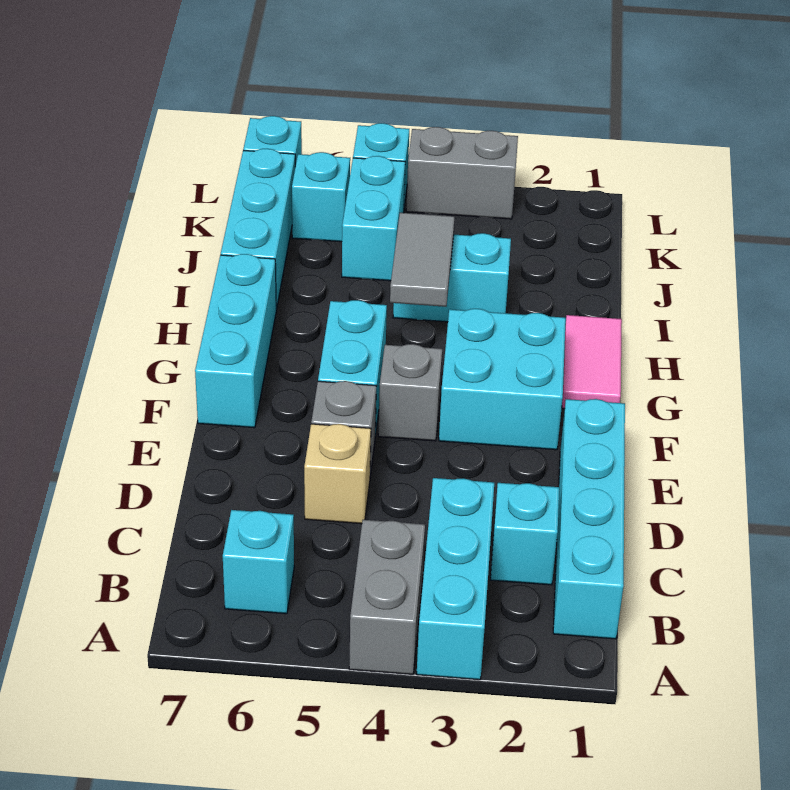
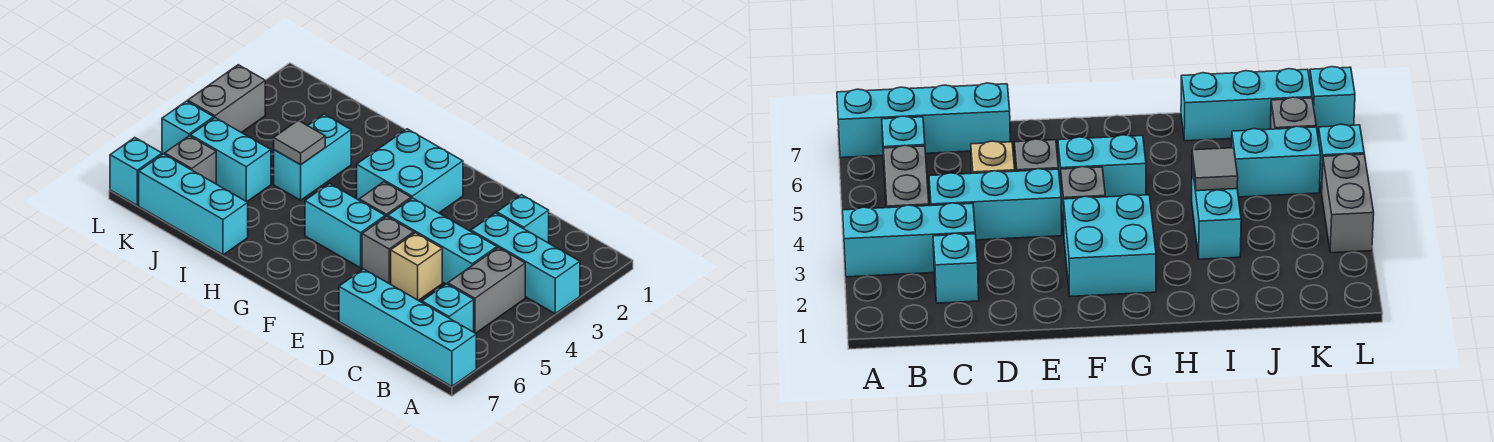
grey brick A4:B4 level 1 -> grey brick B4:B5 level 1
cyan brick B1:E1 level 1 -> cyan brick A7:D7 level 1
cyan brick F7:H7 level 1 -> cyan brick C4:E4 level 1
pink tile G1:H1 level 1 -> none
grey tile H4:I4 level 2 -> grey tile I4 level 2
cyan brick K6 level 1 -> grey brick K6 level 1

